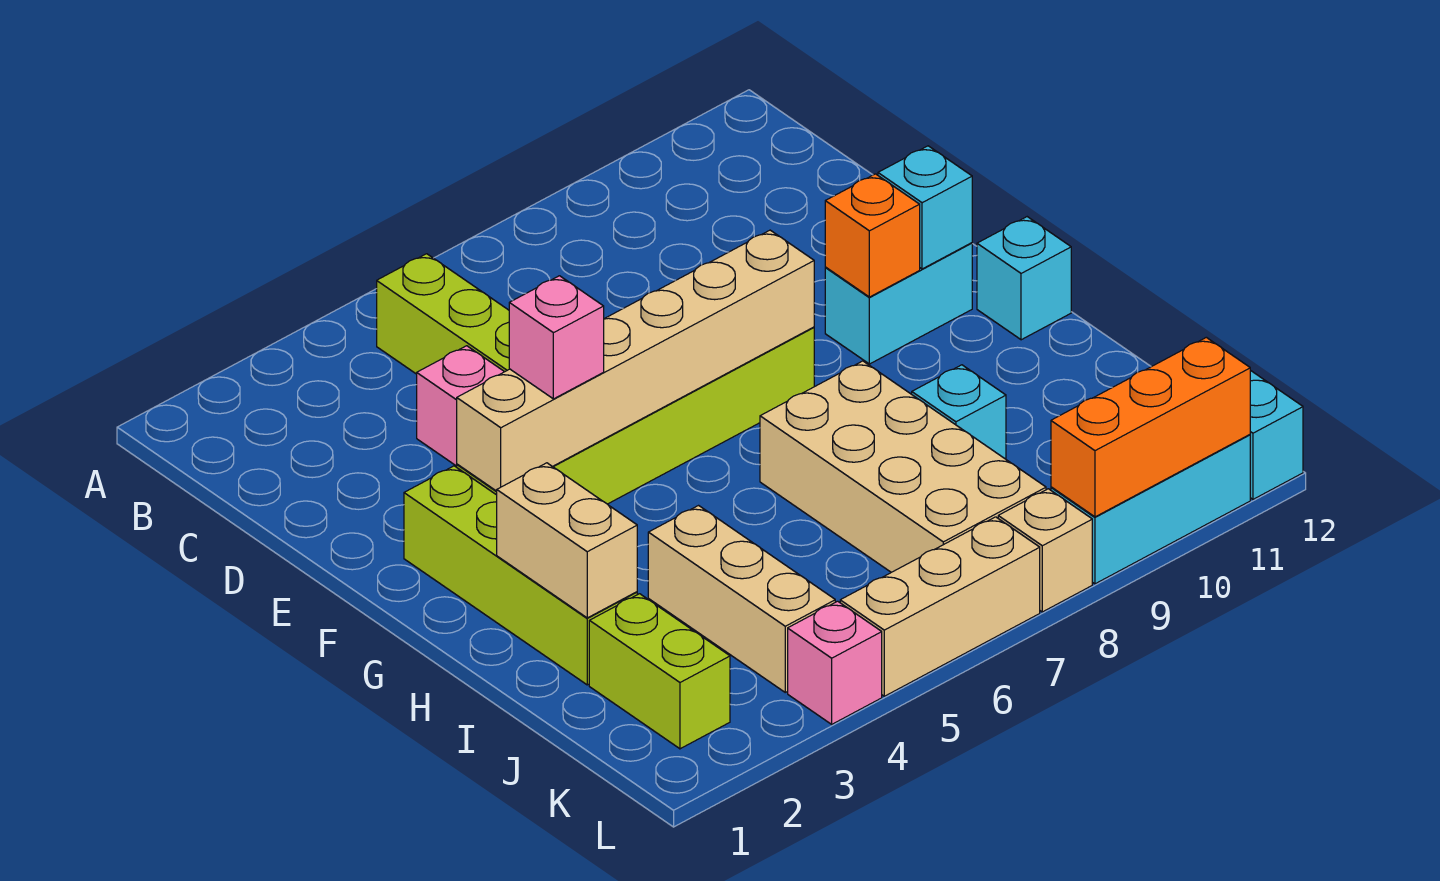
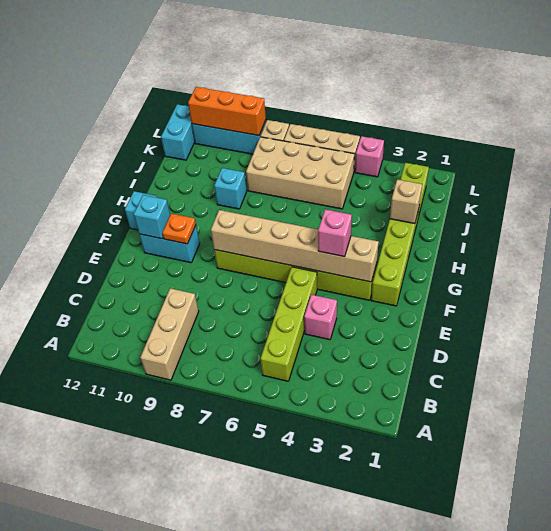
orange brick F10 level 2 -> orange plate F10 level 2
tan brick H2:I2 level 2 -> tan brick I2 level 2
tan brick H7:K8 level 1 -> tan brick J5:K8 level 1
tan brick I4:K4 level 1 -> tan brick A9:C9 level 1

